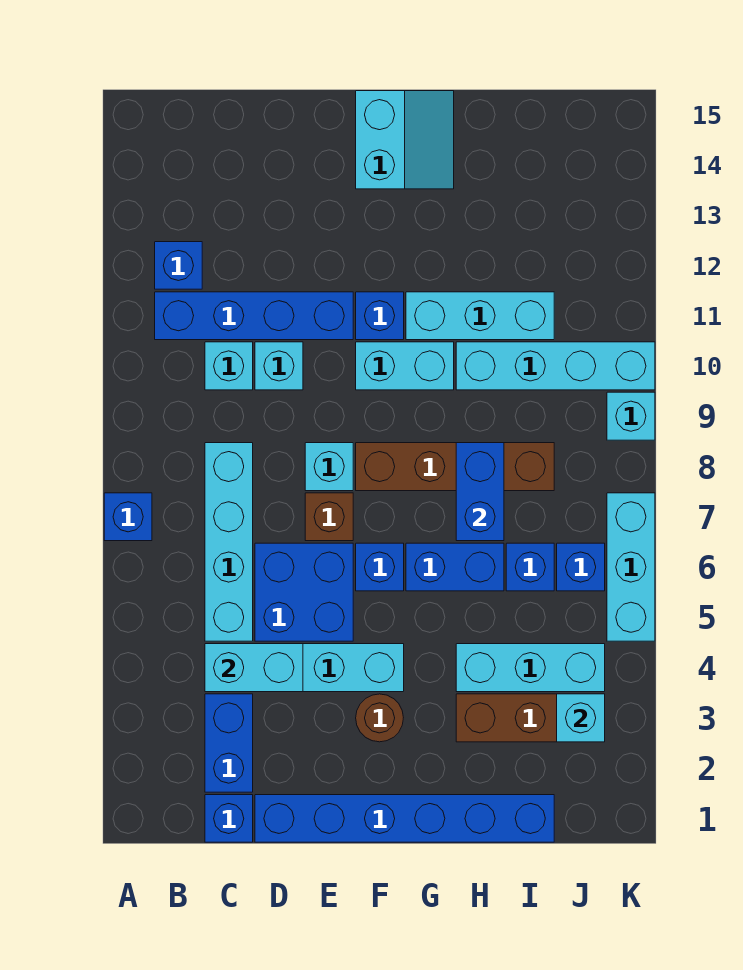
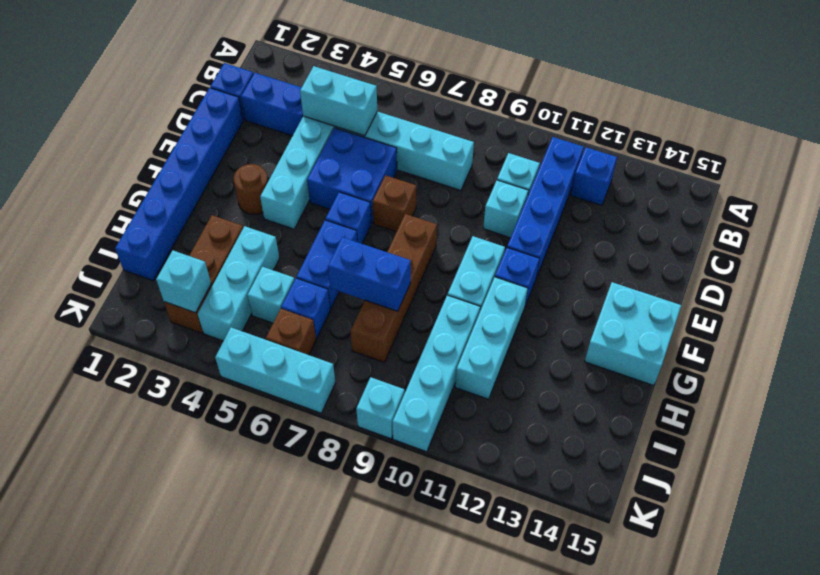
blue brick A7 level 1 -> none
cyan brick C4:D4 level 2 -> cyan brick C4:C5 level 2
cyan brick E8 level 1 -> cyan brick I5 level 1
cyan slope F14:G15 level 1 top F -> cyan brick F14:G15 level 1
blue brick J6 level 1 -> brown brick J6 level 1

